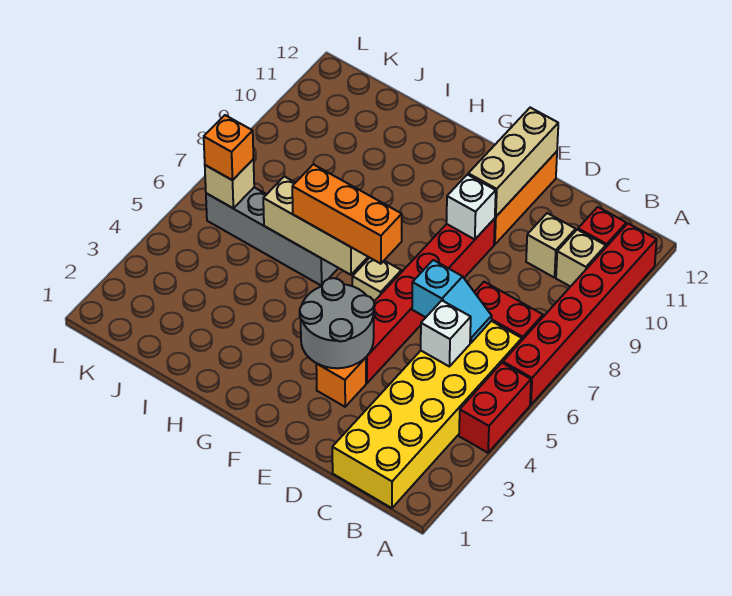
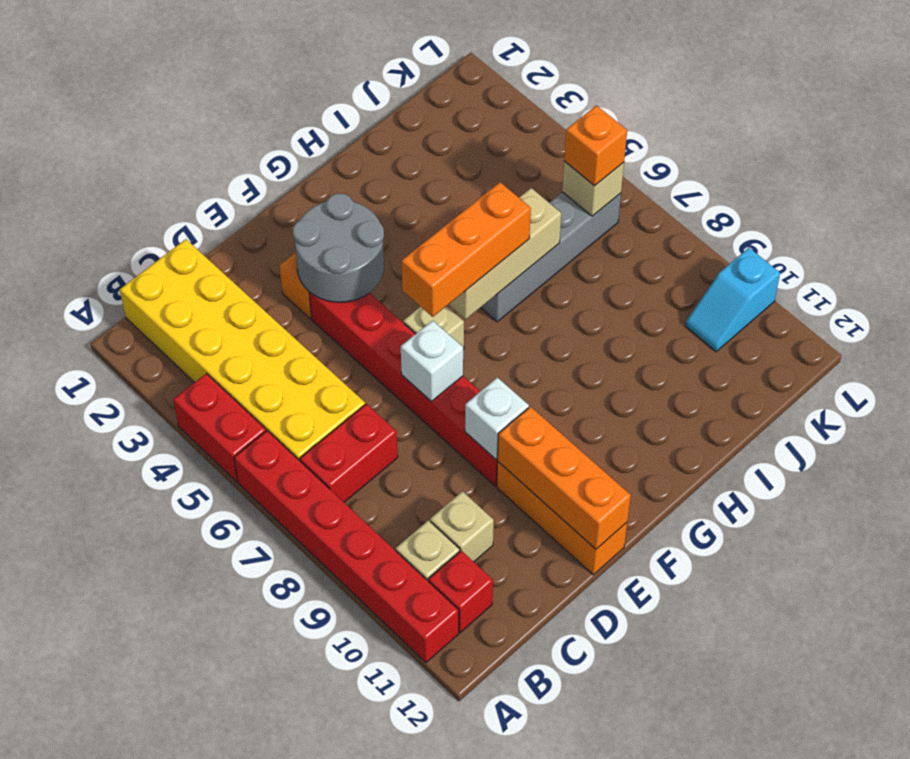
white brick C5 level 2 -> white brick E7 level 2
cyan slope C6:D6 level 2 top D -> cyan slope K10:L10 level 1 top L
tan brick E10:E12 level 2 -> orange brick E10:E12 level 2

